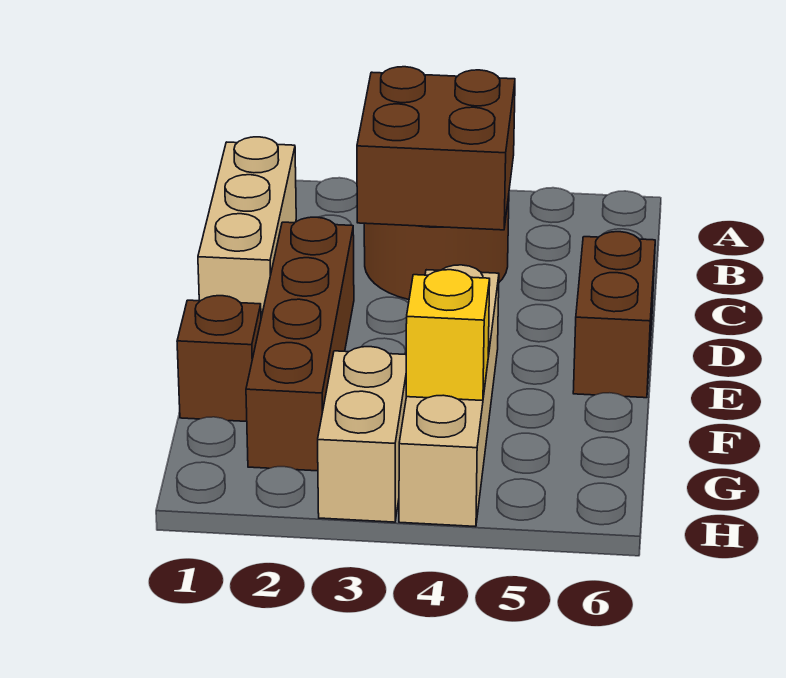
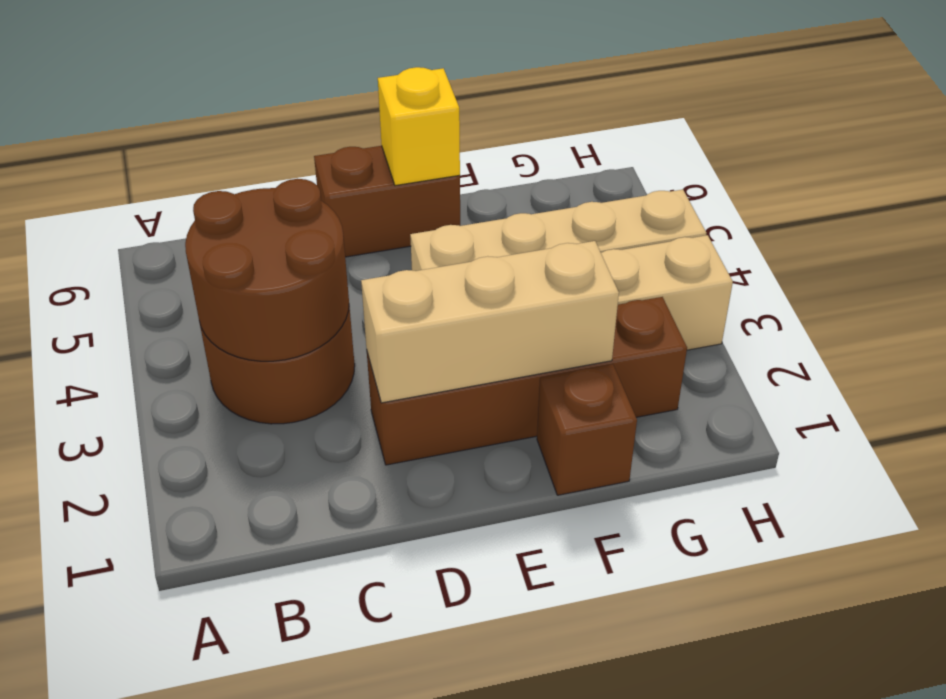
tan brick B1:D1 level 1 -> tan brick D2:F2 level 2
brown brick B3:C4 level 2 -> brown round brick B3:C4 level 2
yellow brick G4 level 2 -> yellow brick E6 level 2

